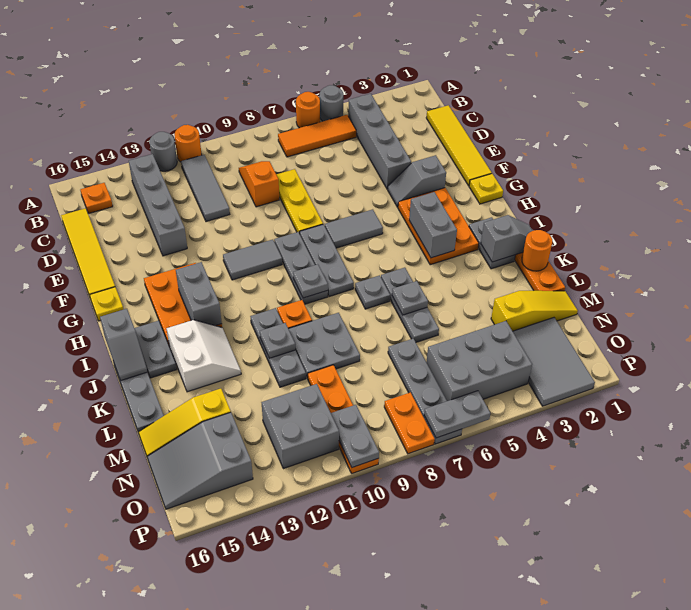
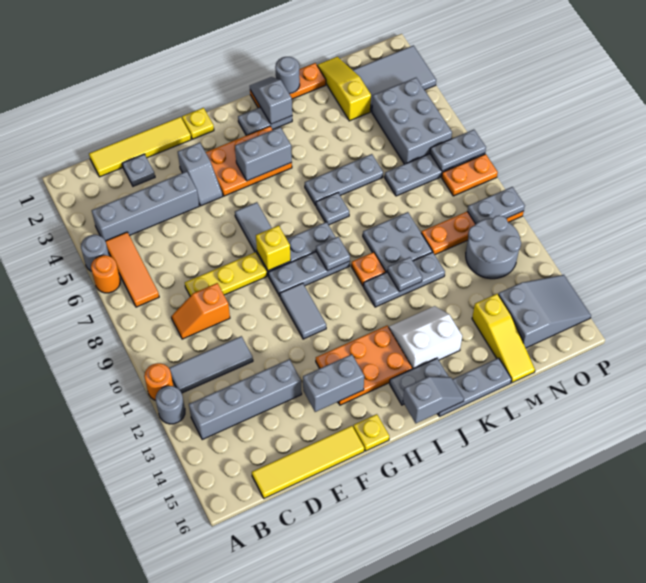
orange plate B15 level 1 -> none
none -> yellow brick G8 level 2
grey brick H13:I13 level 2 -> grey brick F14:G14 level 2
orange round brick K1 level 2 -> grey round brick K1 level 2
grey plate K6 level 2 -> grey plate D2 level 1
grey brick N11:O12 level 1 -> grey round brick N11:O12 level 1
grey slope N14:O16 level 1 top 14 -> grey slope N14:P15 level 1 top N
grey plate P6:P7 level 2 -> grey plate O7:P7 level 2

